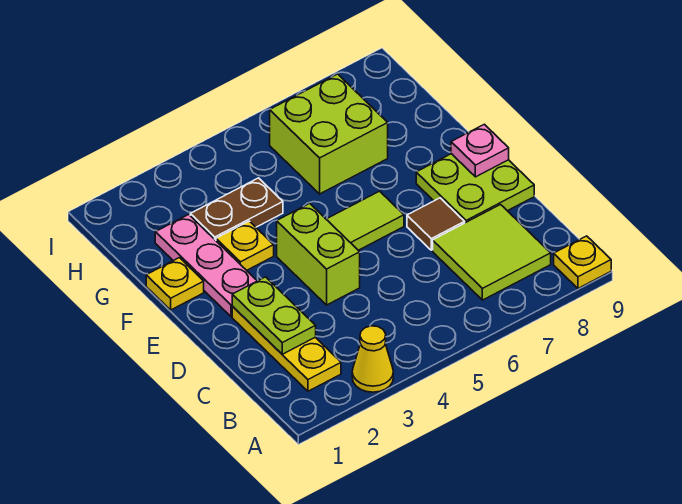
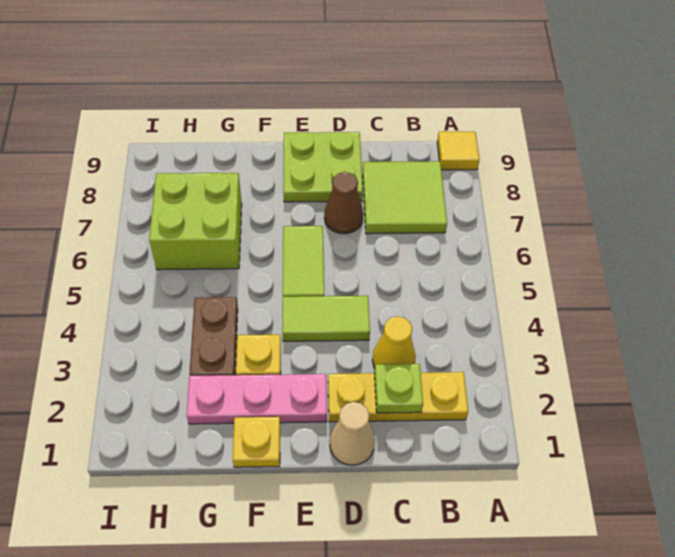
yellow cone A3 level 1 -> yellow cone C3 level 1
yellow plate A9 level 1 -> yellow tile A9 level 1
lime plate C2:D2 level 2 -> lime plate C2 level 2
none -> tan cone D1 level 1
lime brick D4:E4 level 1 -> lime tile D4:E4 level 1
brown tile D7 level 1 -> brown cone D7 level 1
pink plate E9 level 2 -> none

